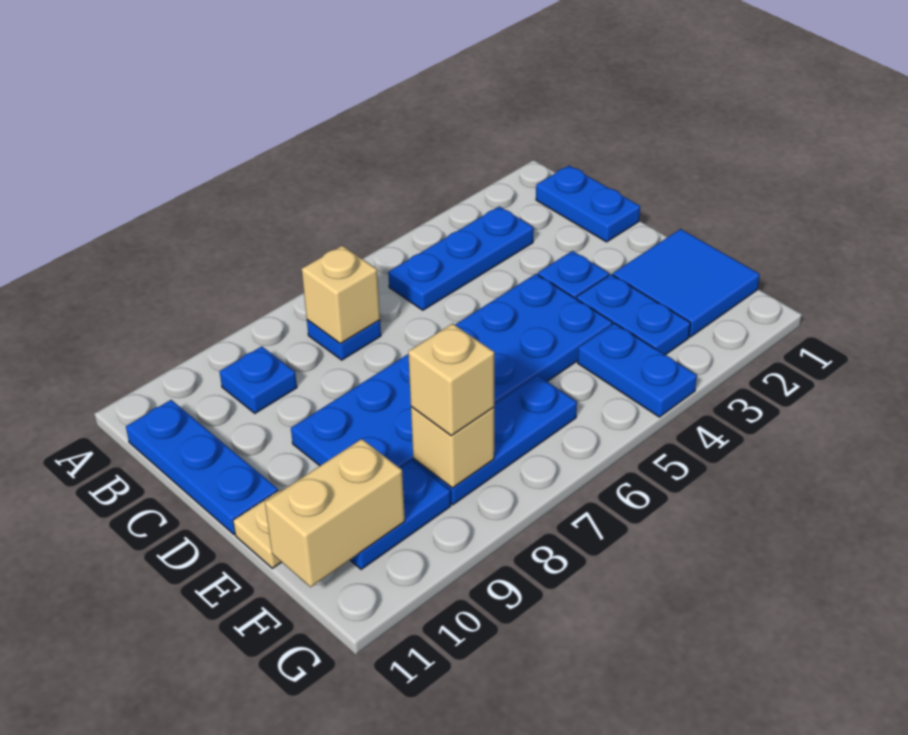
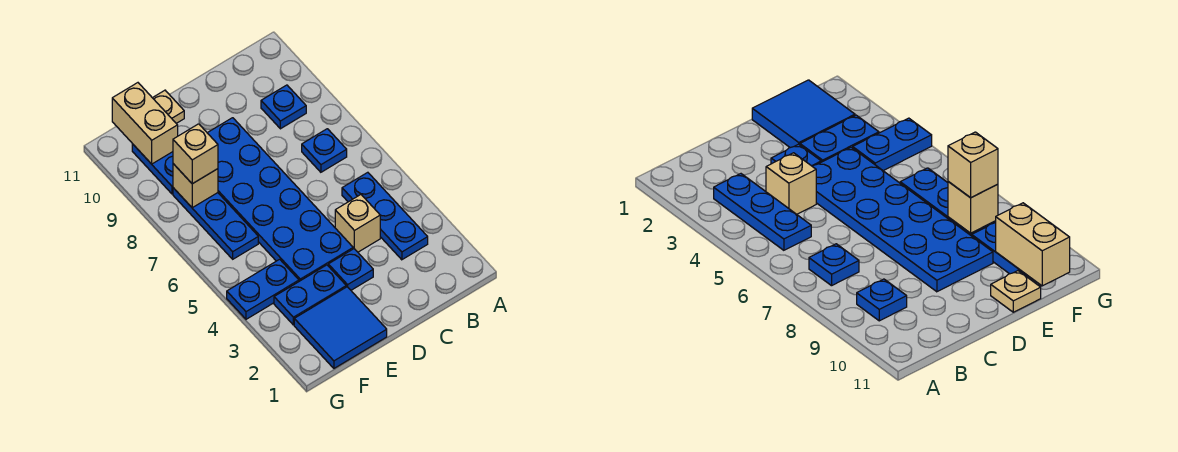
blue plate B1:C1 level 1 -> none
tan brick B7 level 2 -> tan brick C4 level 1
blue plate B11:D11 level 1 -> none

